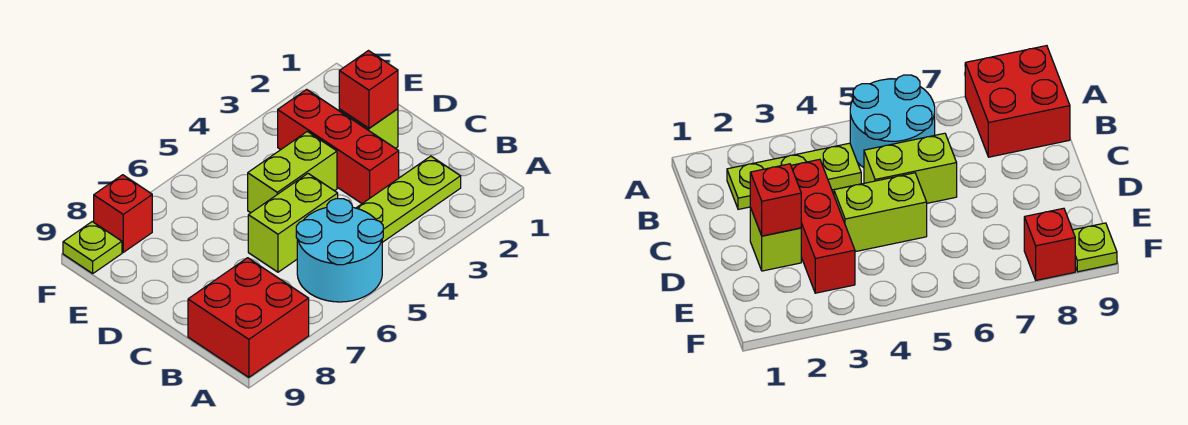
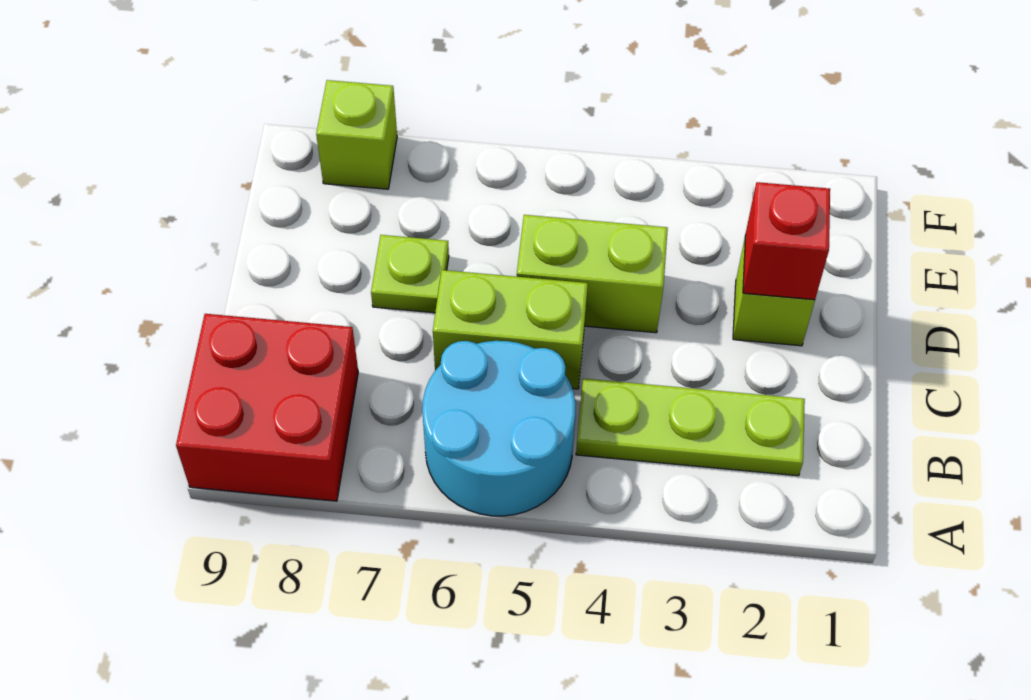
red brick C3:E3 level 1 -> none
red brick F8 level 1 -> lime brick F8 level 1
lime plate F9 level 1 -> lime plate D7 level 1

